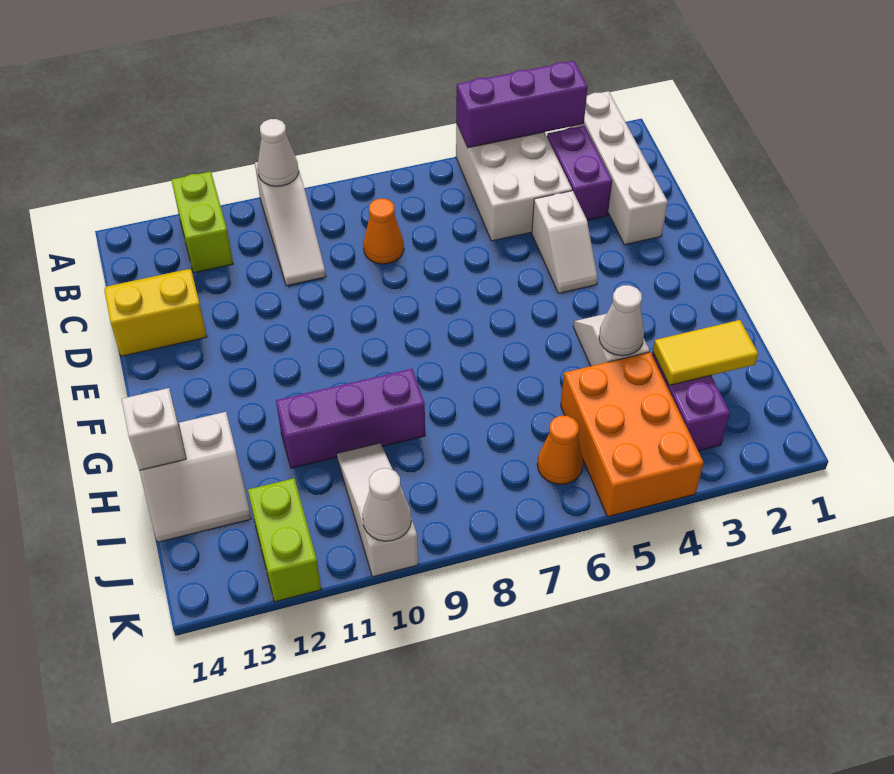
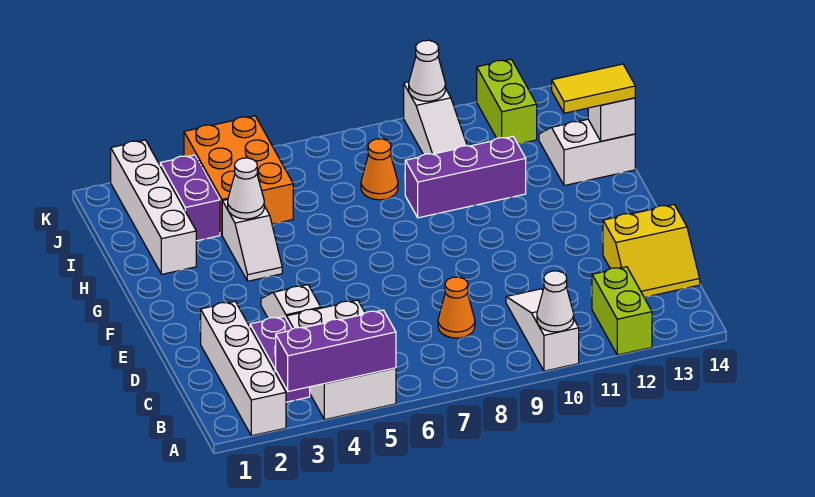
none -> white brick H2:K2 level 1
yellow tile I2:I3 level 2 -> yellow tile H13:H14 level 3
orange cone J6 level 1 -> orange cone I8 level 1

